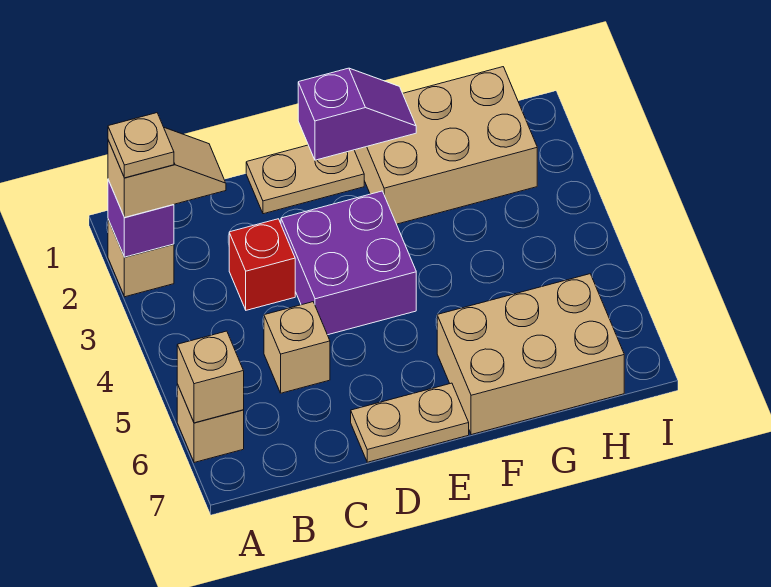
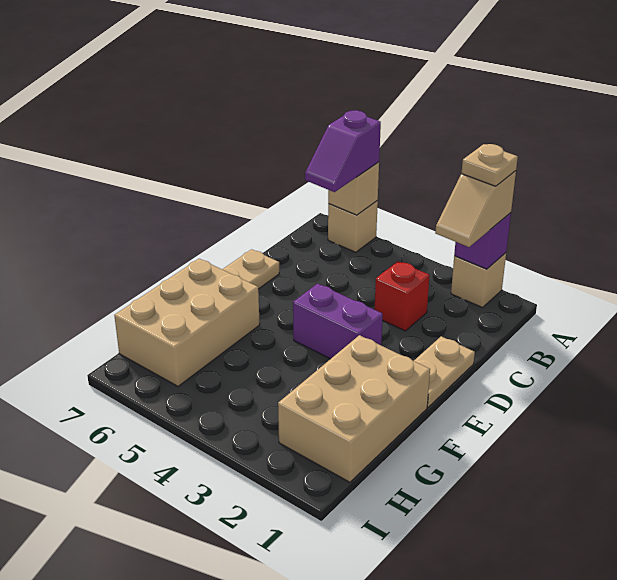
tan brick C5 level 1 -> none
purple brick D3:E4 level 1 -> purple brick E3:E4 level 1
purple slope E1:F1 level 2 top E -> purple slope A6:B6 level 3 top A

